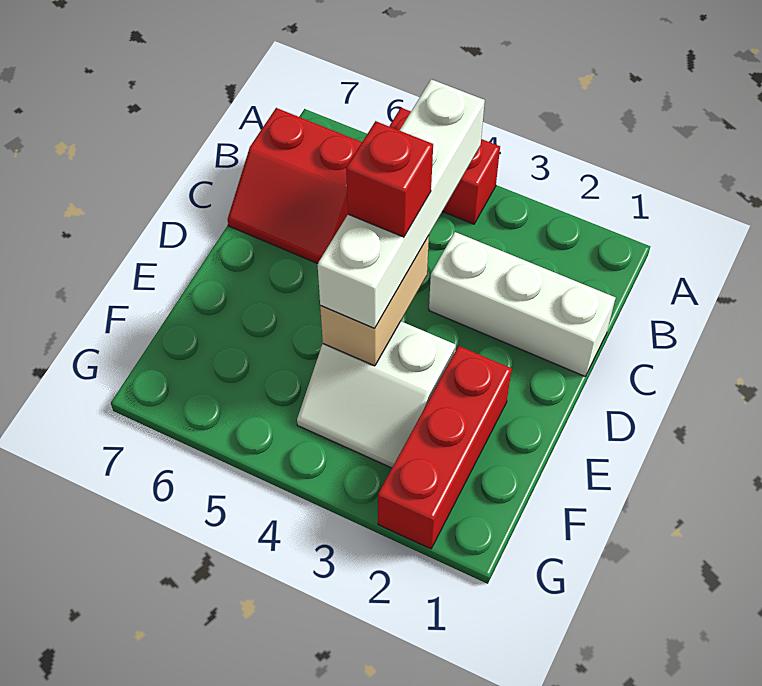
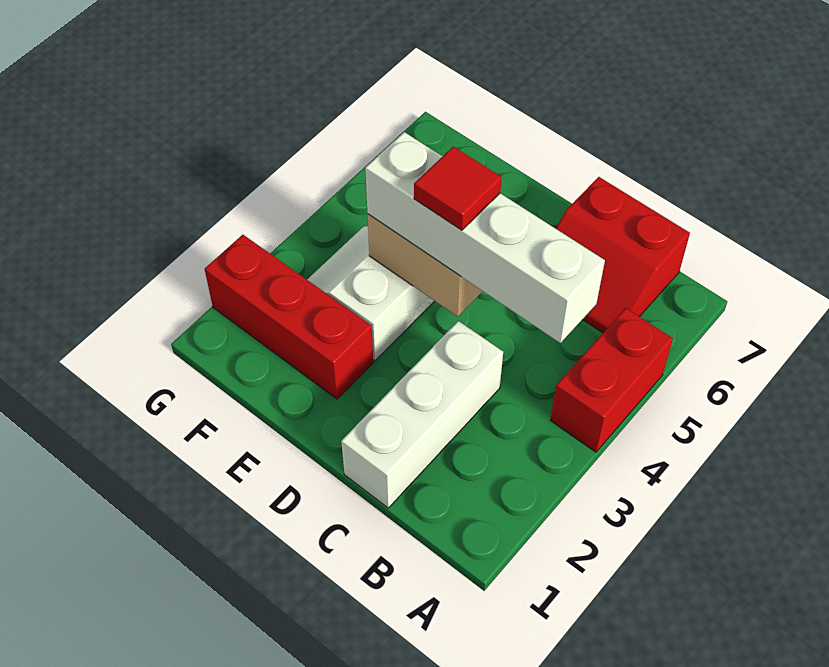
red slope B6:C7 level 1 top B -> red slope B6:C7 level 1 top 7
red brick D4 level 4 -> red tile D4 level 4

